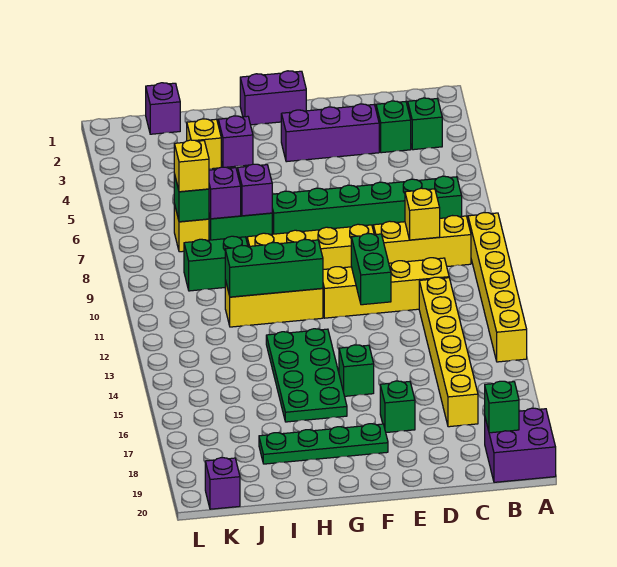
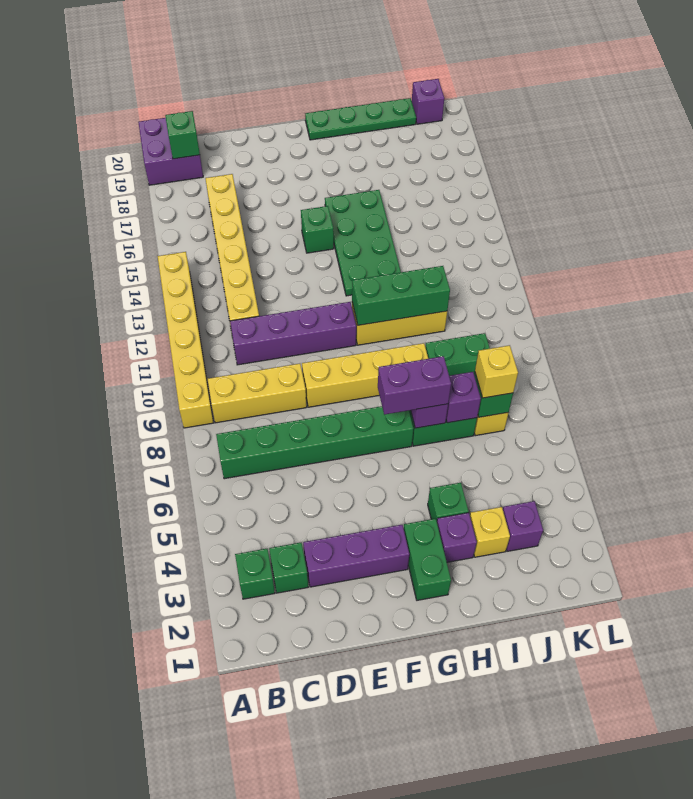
yellow brick C9 level 2 -> none
yellow brick C11:F11 level 1 -> purple brick C11:F11 level 1
green brick E11:E12 level 2 -> green brick G2:G3 level 1
green brick E17 level 1 -> green brick H4 level 1
purple brick F1:G1 level 1 -> purple brick G7:H7 level 3
green plate F18:I18 level 1 -> green plate G20:J20 level 1
purple brick J1 level 1 -> purple brick J3 level 1

